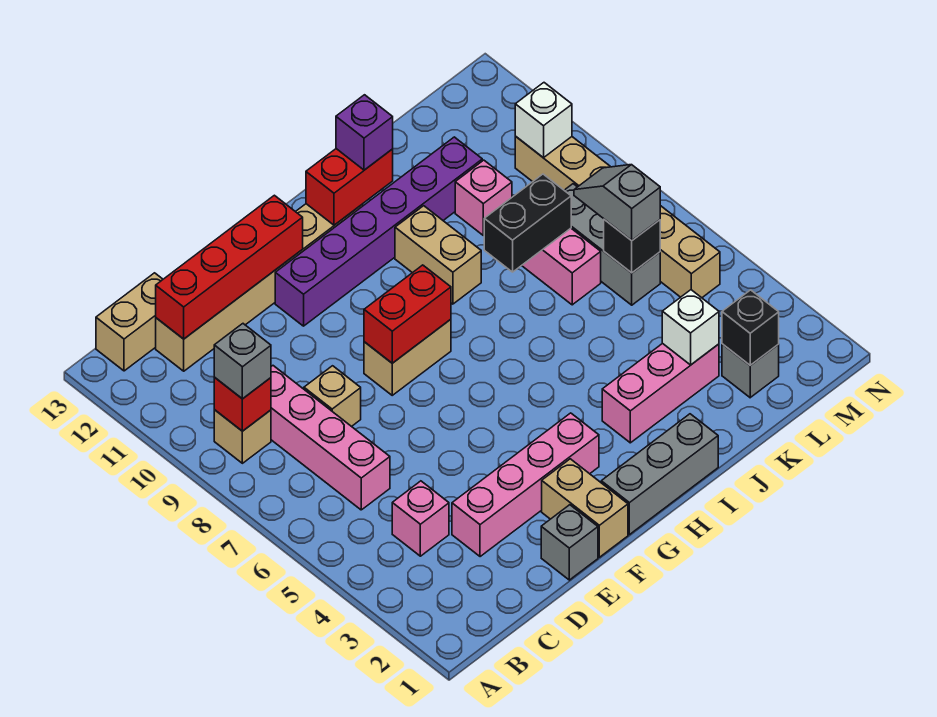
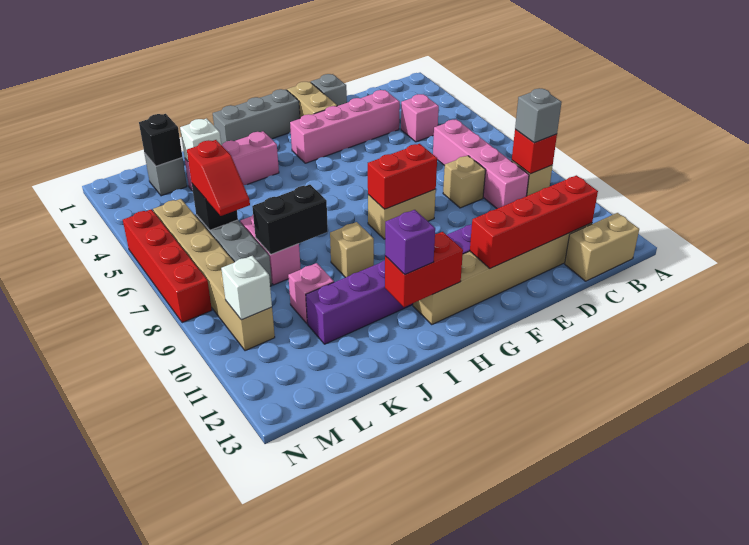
tan brick I9:I10 level 1 -> tan brick I9 level 1
grey slope L6:L7 level 3 top 6 -> red slope L6:L7 level 3 top 6
none -> red brick N5:N8 level 1

